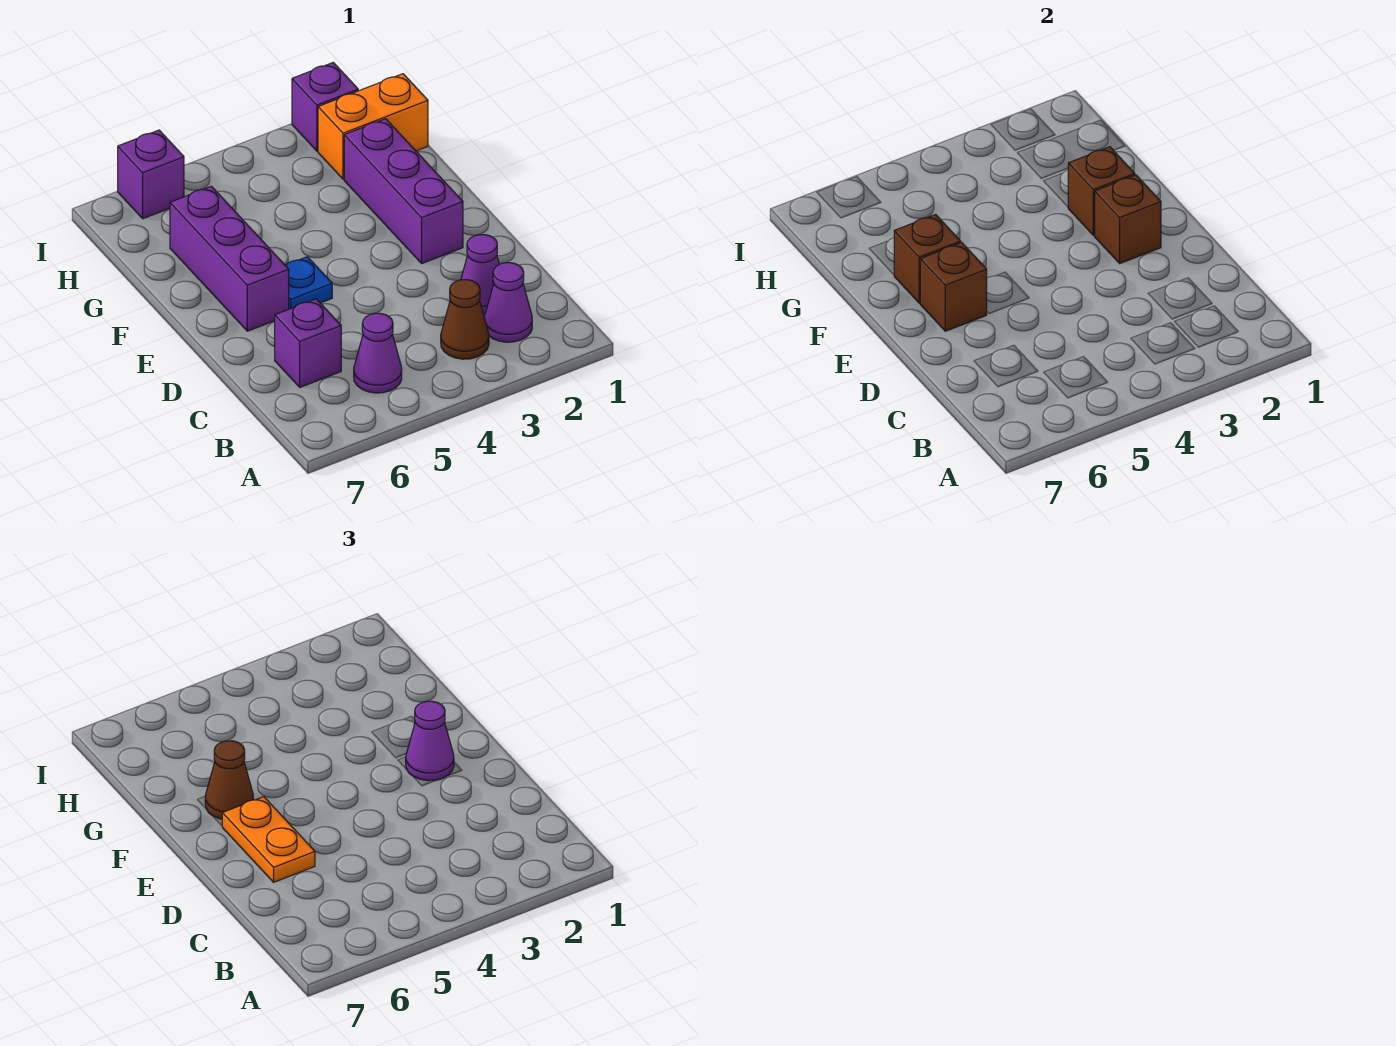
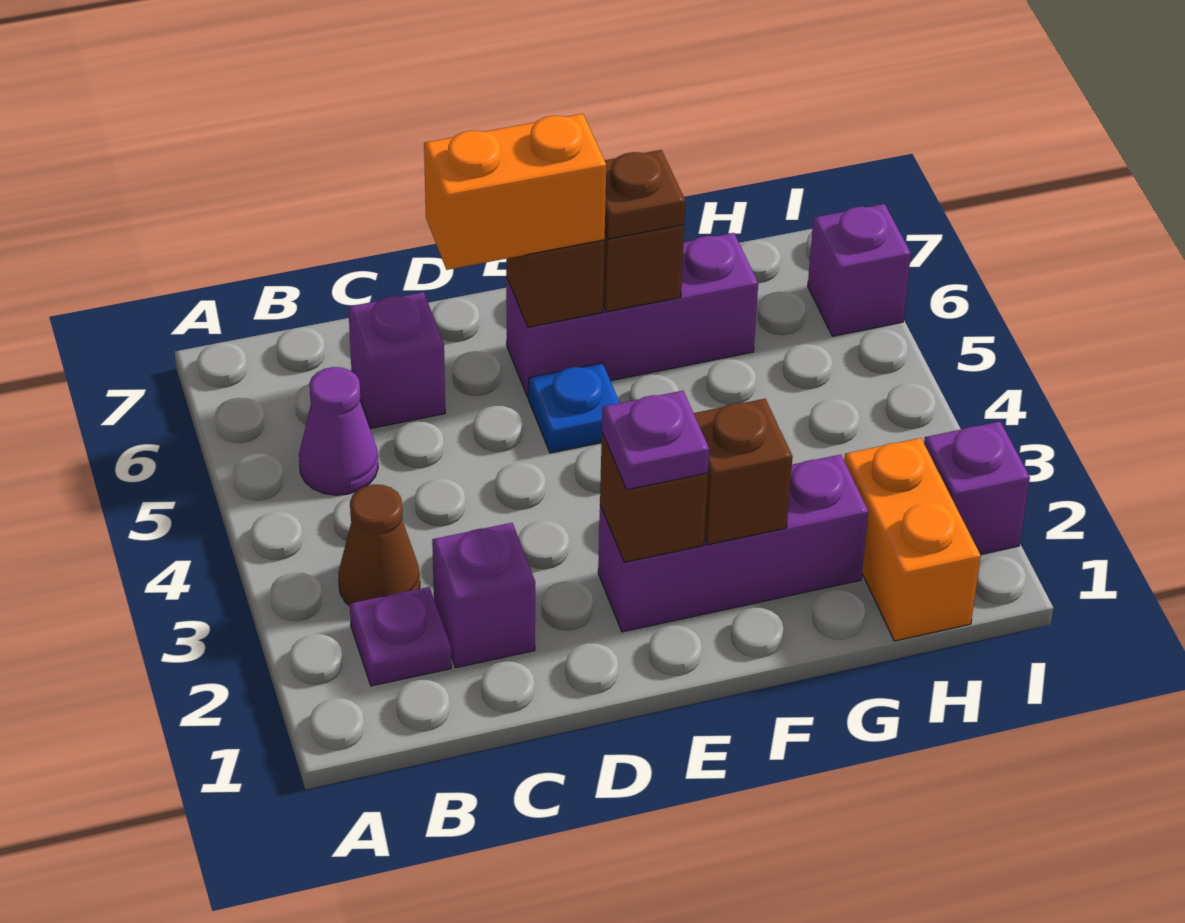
purple cone B2 level 1 -> purple plate B2 level 1
purple cone C2 level 1 -> purple brick C2 level 1
orange plate D6:E6 level 3 -> orange brick D6:E6 level 3
purple cone E2 level 3 -> purple plate E2 level 3
brown cone F6 level 3 -> brown plate F6 level 3

